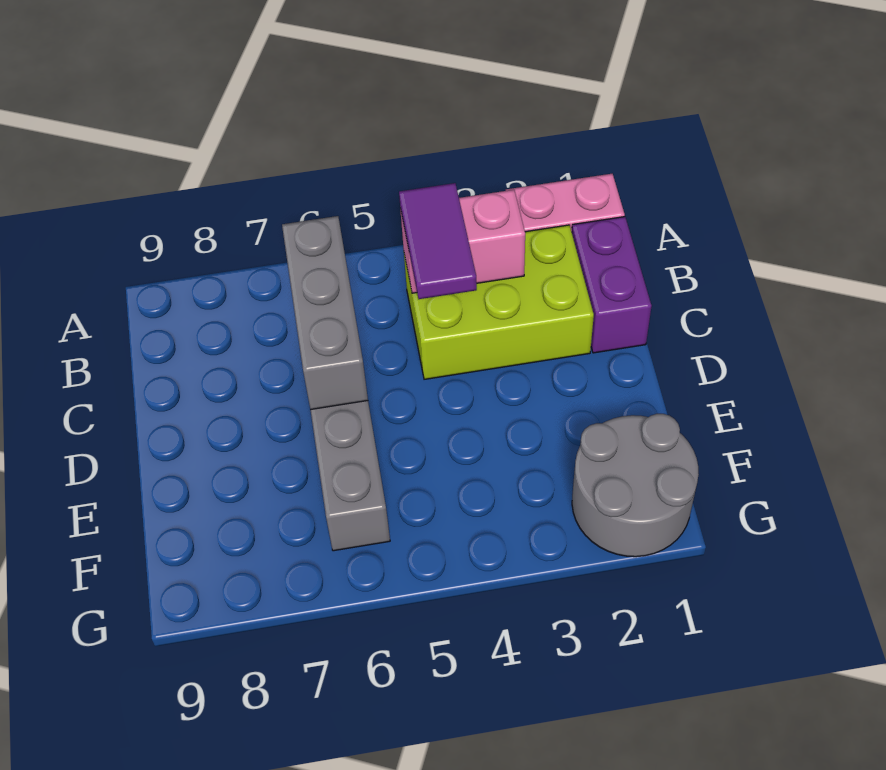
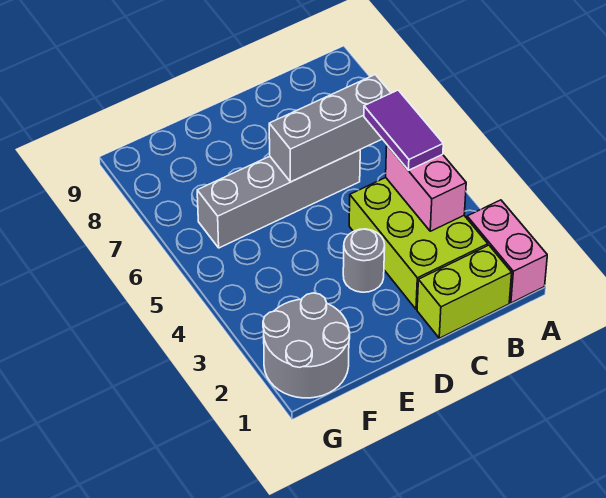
purple brick B1:C1 level 1 -> lime brick B1:C1 level 1
purple tile B4:C4 level 3 -> purple tile B4:B5 level 3
none -> grey round brick D3 level 1

